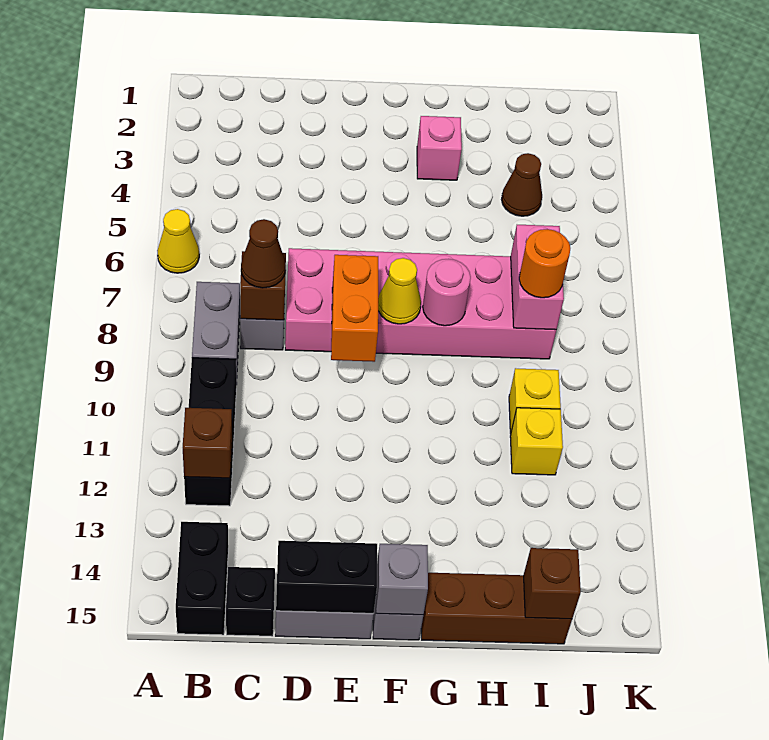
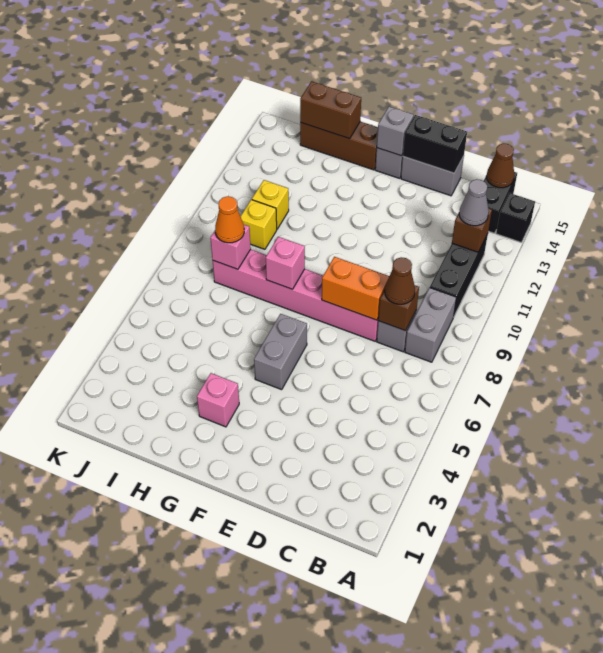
yellow cone A6 level 1 -> none
none -> grey cone B12 level 3
black brick C15 level 1 -> black brick A14 level 1
pink brick D7:I8 level 1 -> pink brick D8:I8 level 1
orange brick E8:E9 level 2 -> orange brick D8:E8 level 2
none -> grey brick F5:F6 level 1
yellow cone F8 level 2 -> none
pink round brick G8 level 2 -> pink brick G8 level 2
brown cone I4 level 1 -> brown cone B15 level 2
pink brick I7:I8 level 2 -> pink brick I8 level 2
orange round brick I8 level 3 -> orange cone I8 level 3
brown brick I15 level 2 -> brown brick H15:I15 level 2

